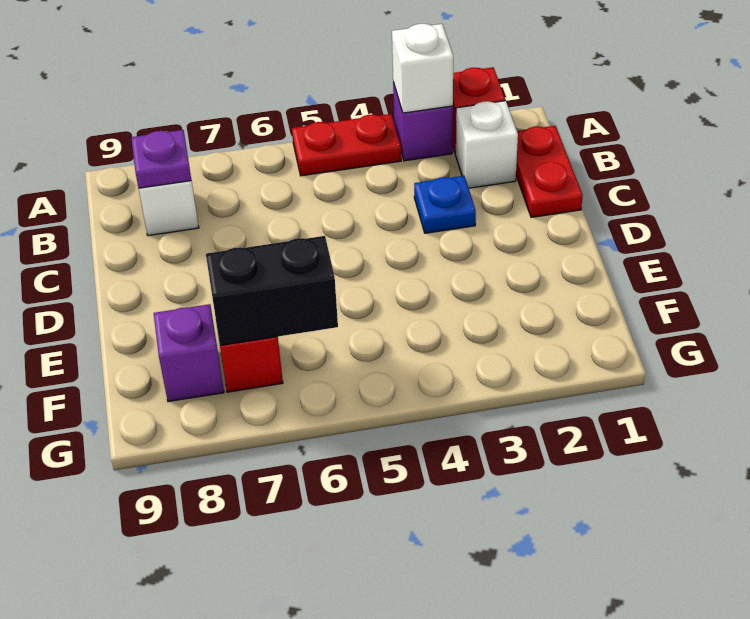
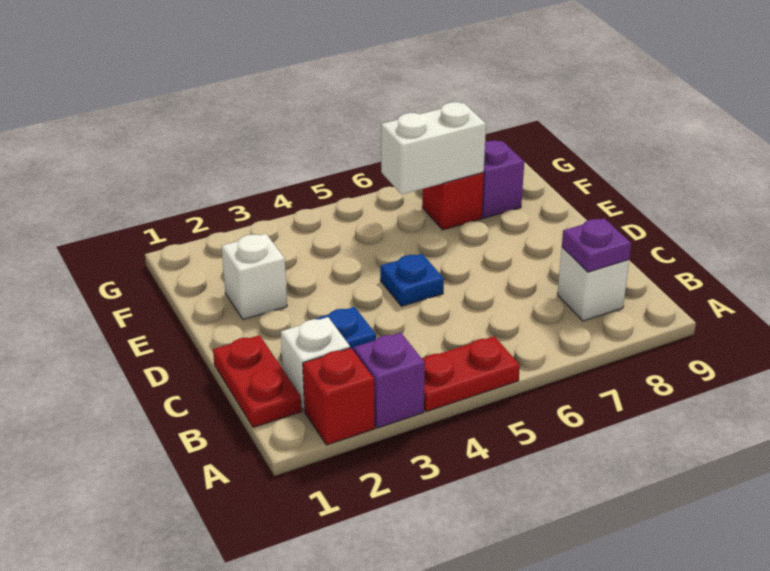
white brick A3 level 2 -> white brick E2 level 1
none -> blue plate D5 level 1
black brick F6:F7 level 2 -> white brick F6:F7 level 2

